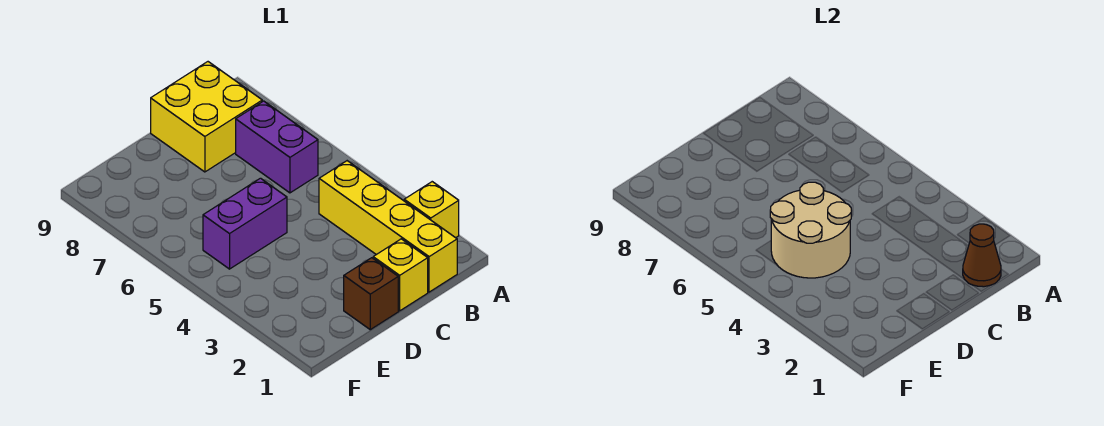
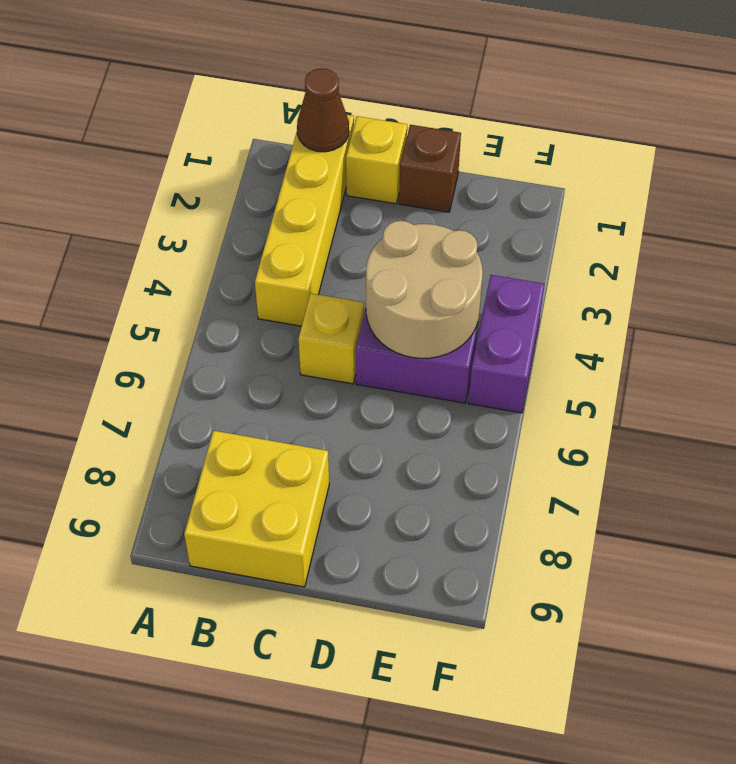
yellow brick A2 level 1 -> yellow brick C5 level 1
purple brick B6:B7 level 1 -> purple brick F4:F5 level 1

